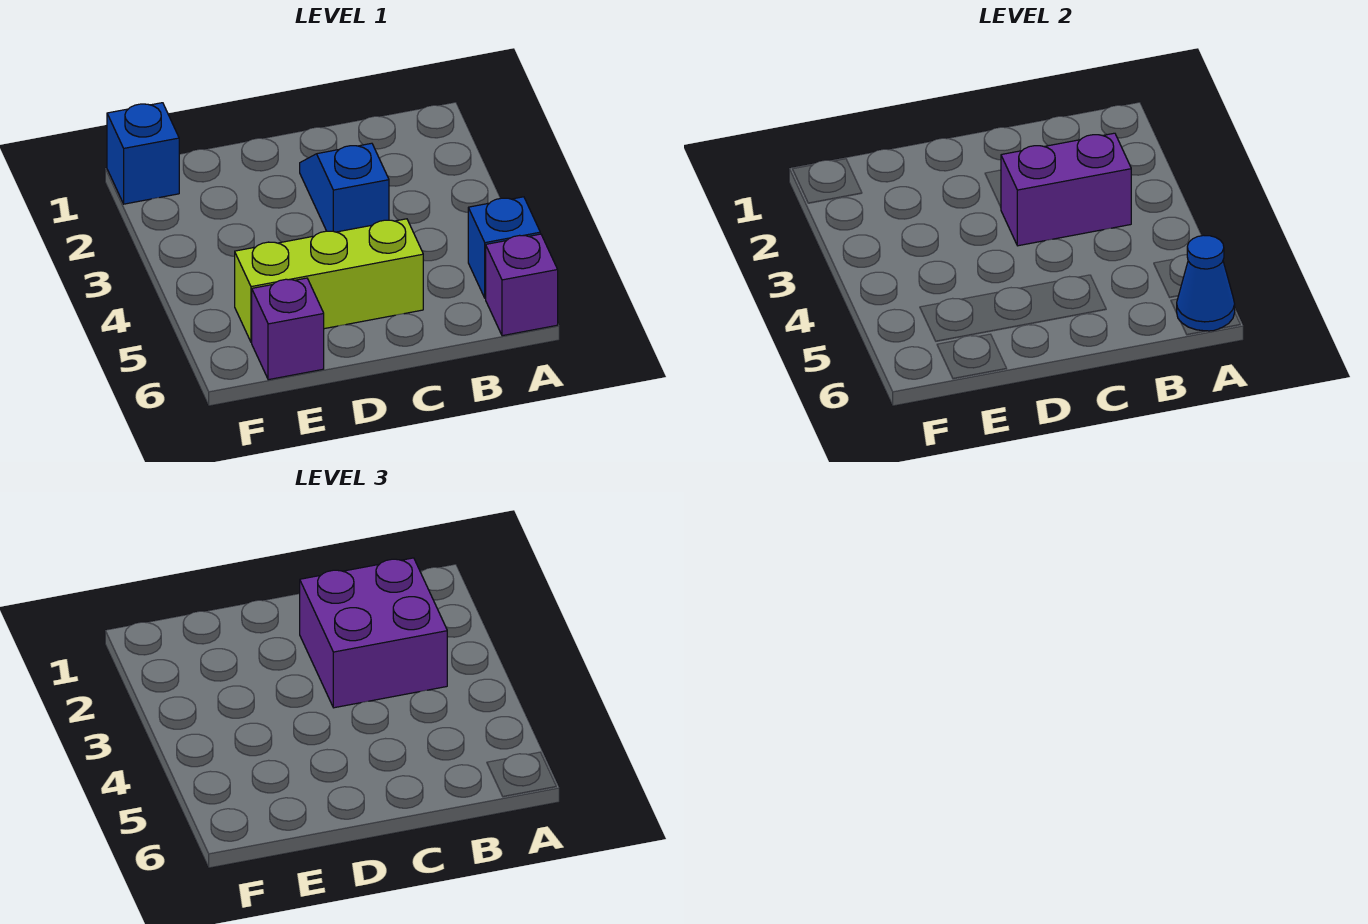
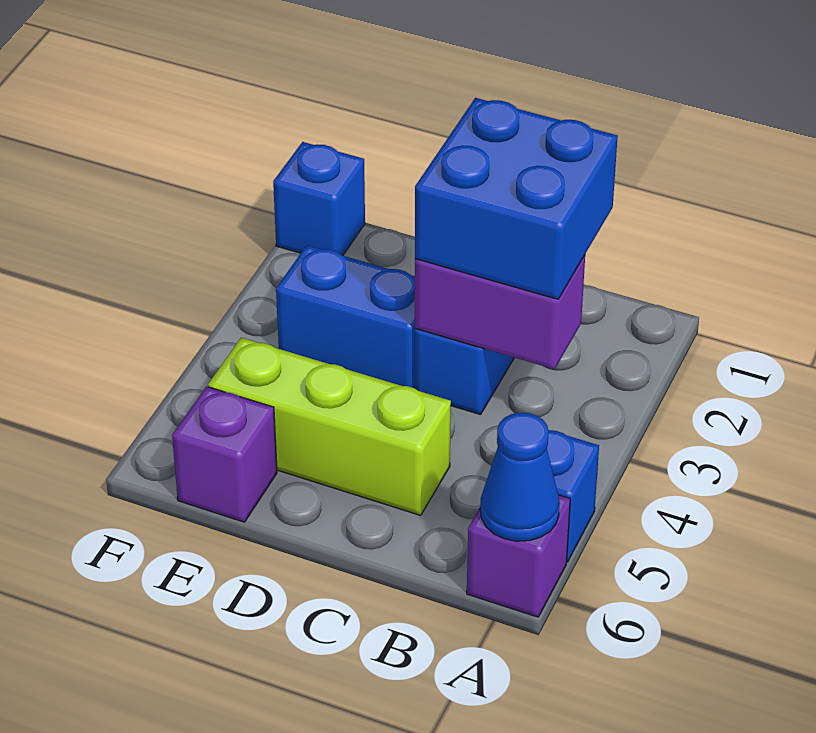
purple brick B2:C3 level 3 -> blue brick B2:C3 level 3
none -> blue brick D3:E3 level 1

